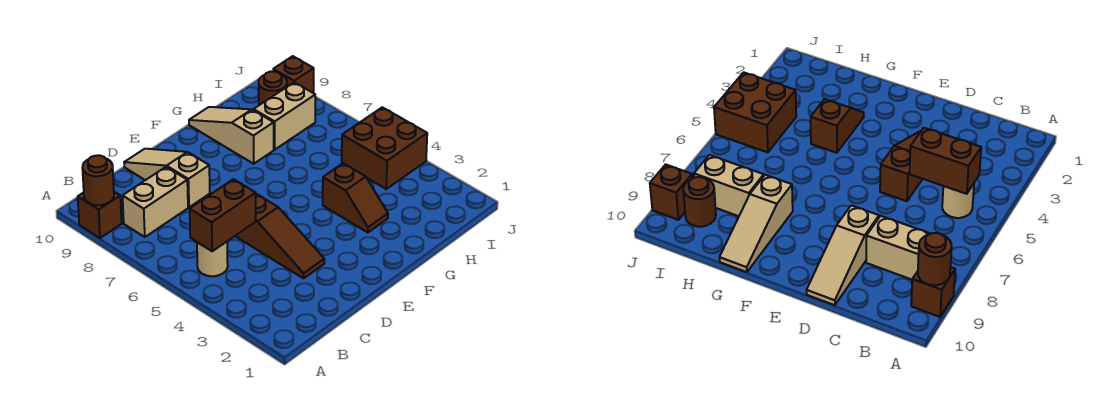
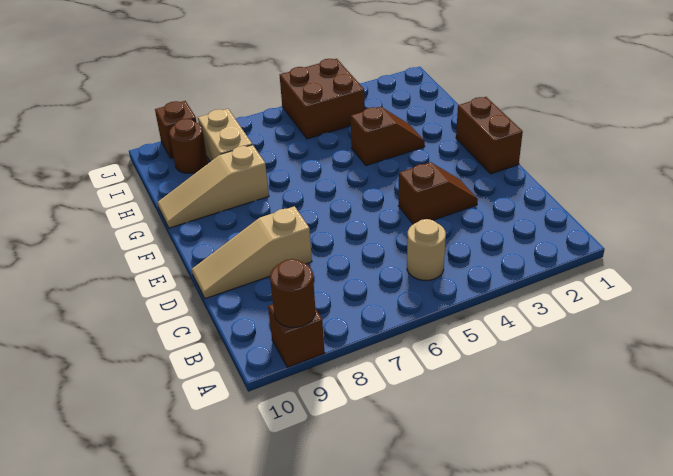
brown brick B5:C5 level 2 -> brown brick E1:F1 level 1
tan brick B8:C8 level 1 -> none
brown slope D3:D5 level 1 top 5 -> brown slope D3:D4 level 1 top 4

